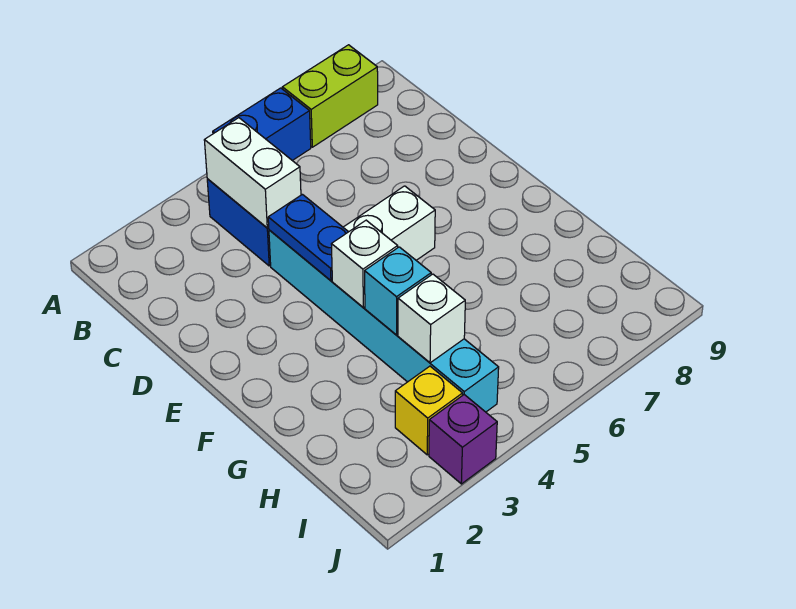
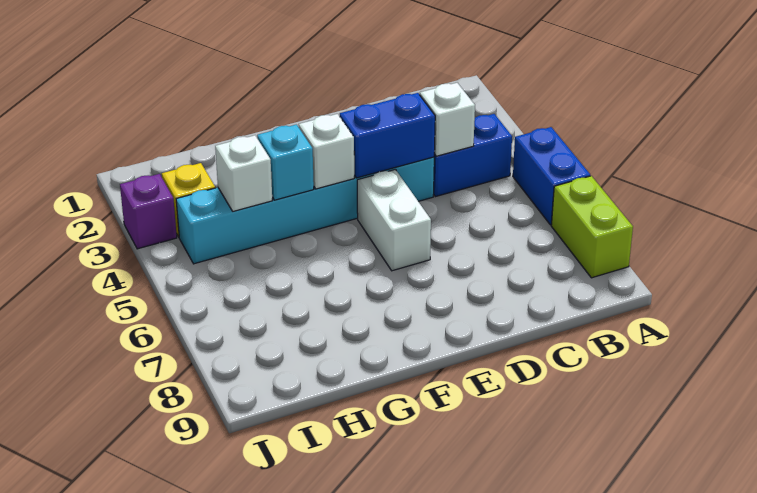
white brick B4:C4 level 2 -> white brick C4 level 2
blue plate D4:E4 level 2 -> blue brick D4:E4 level 2

